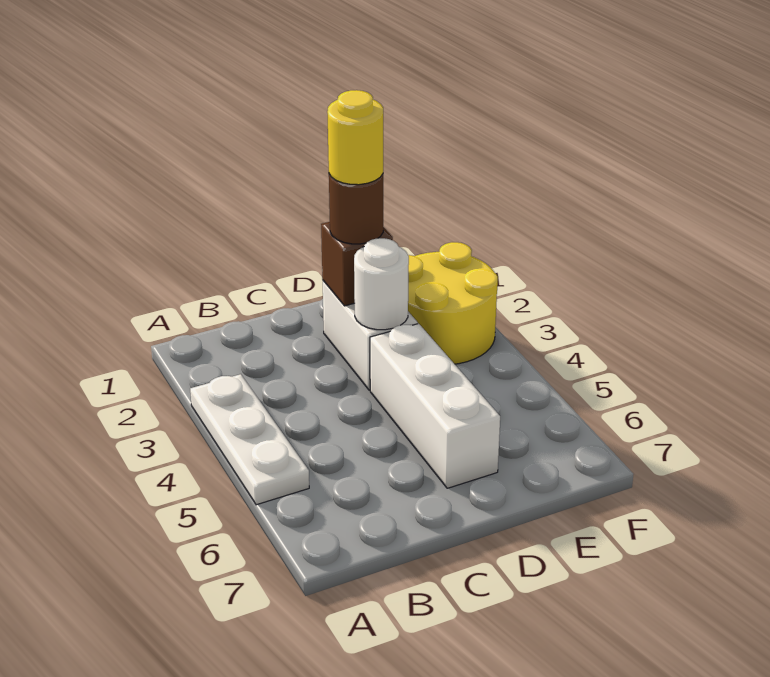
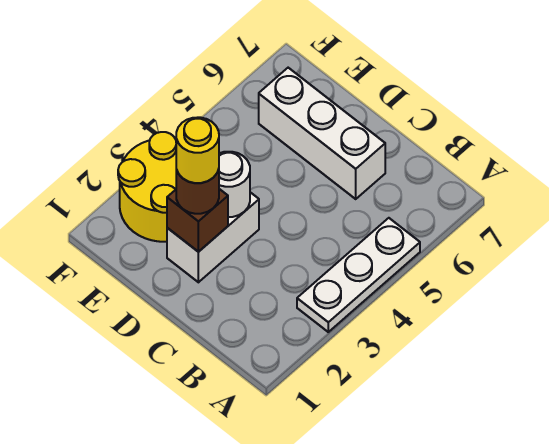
white brick D4:D6 level 1 -> white brick C6:E6 level 1

